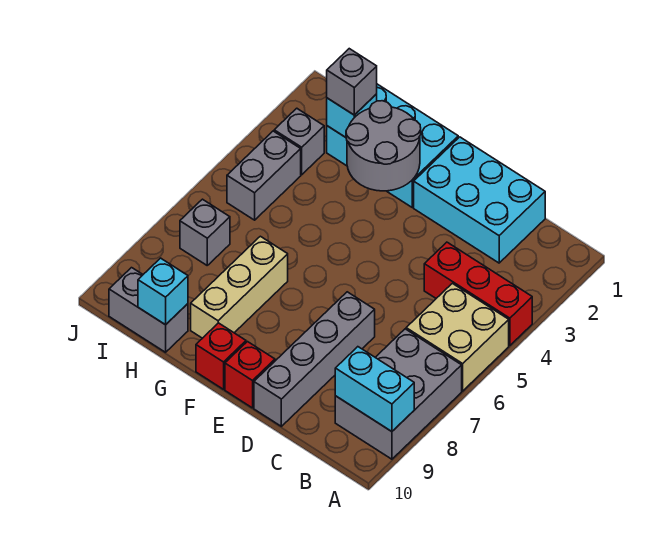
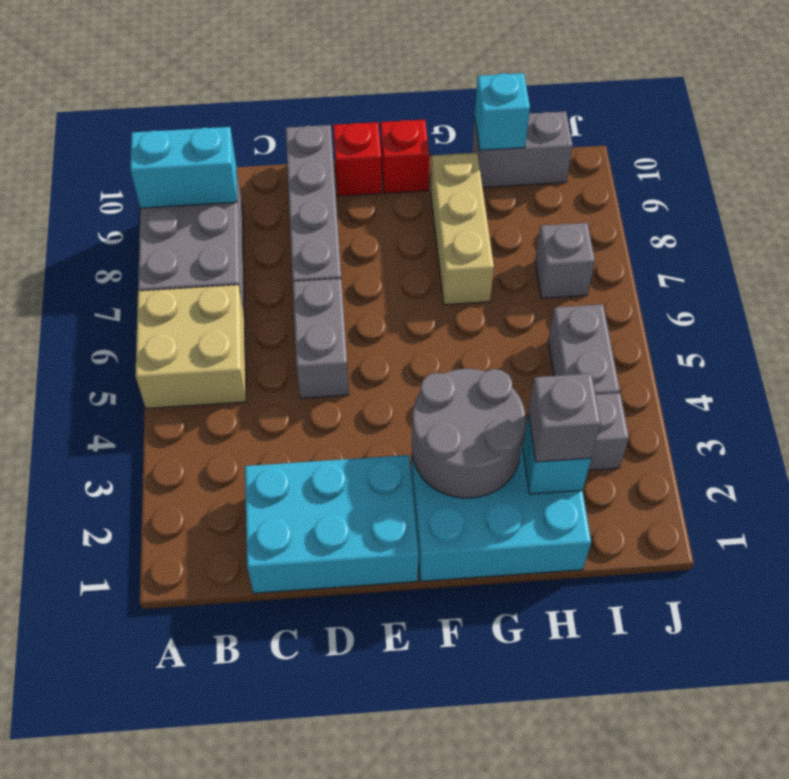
red brick A4:C4 level 1 -> none
none -> grey brick D5:D6 level 1

